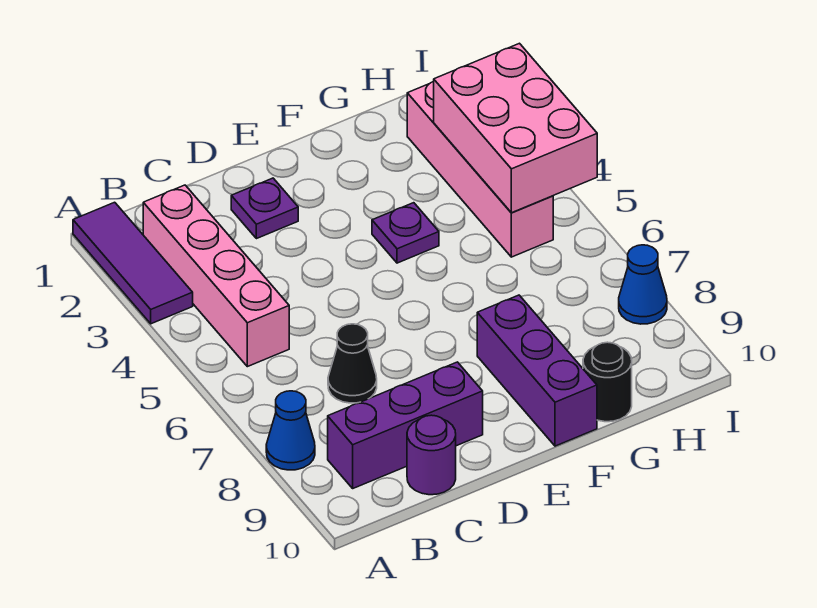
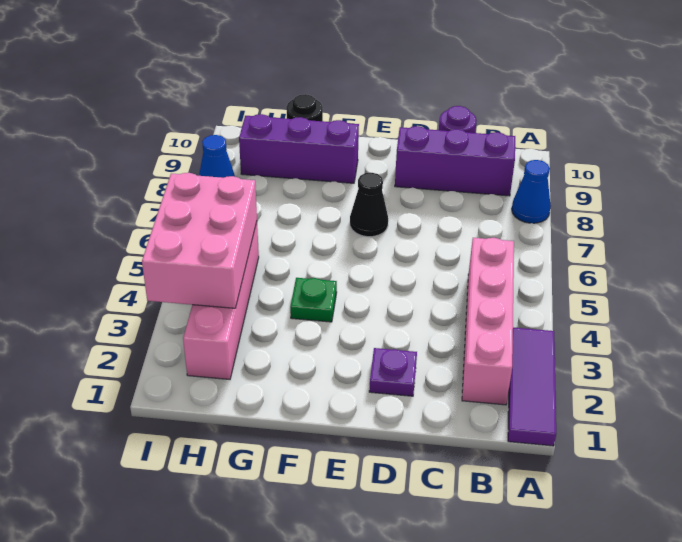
black cone C7 level 1 -> black cone E7 level 1
purple plate F4 level 1 -> green plate F4 level 1
purple brick F8:F10 level 1 -> purple brick F9:H9 level 1

